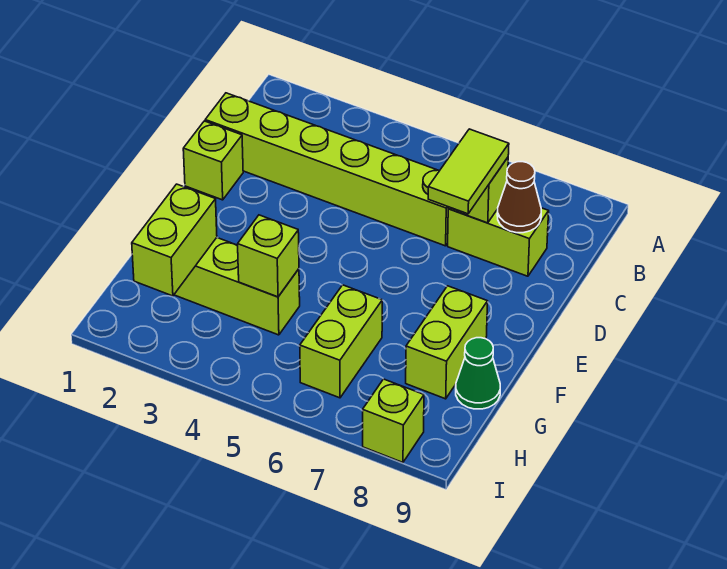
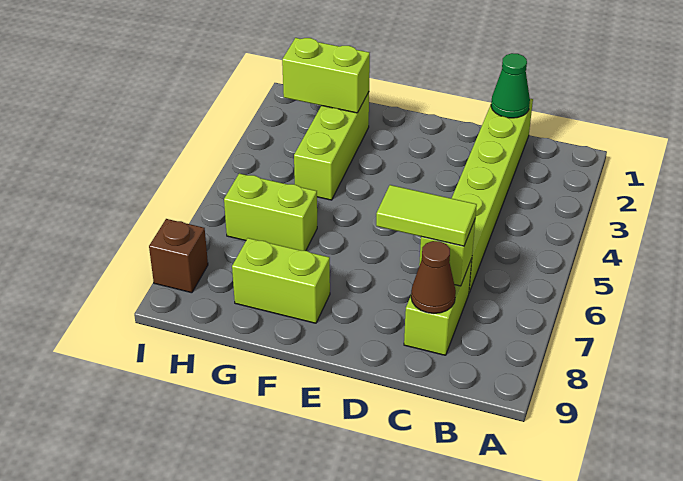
lime brick D1 level 1 -> none
lime brick G4 level 2 -> none
green cone G9 level 1 -> green cone C1 level 2
lime brick I8 level 1 -> brown brick I8 level 1

